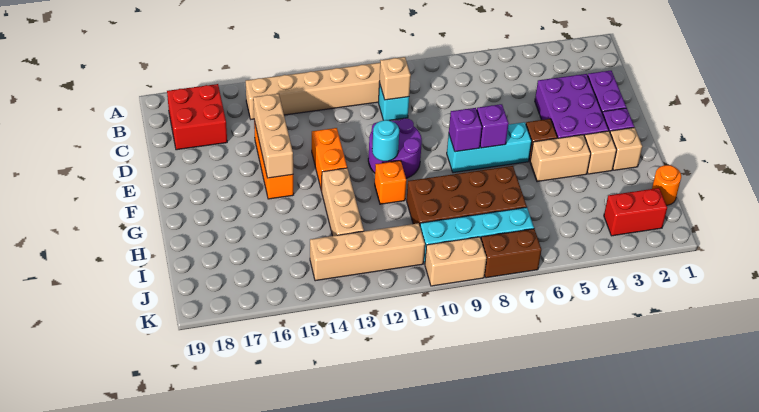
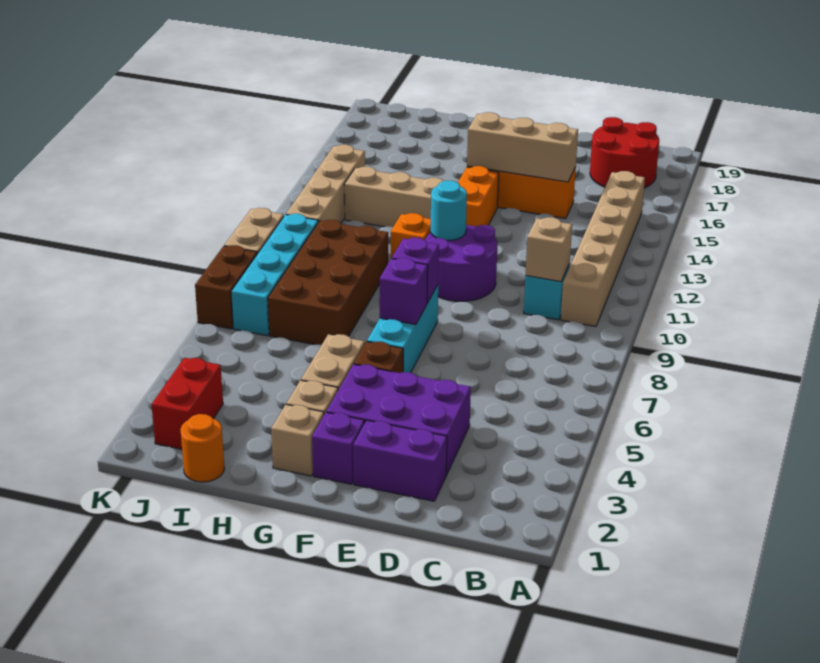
red brick B17:C18 level 1 -> red round brick B17:C18 level 1
orange brick E13:F13 level 1 -> orange brick F13:F14 level 1

